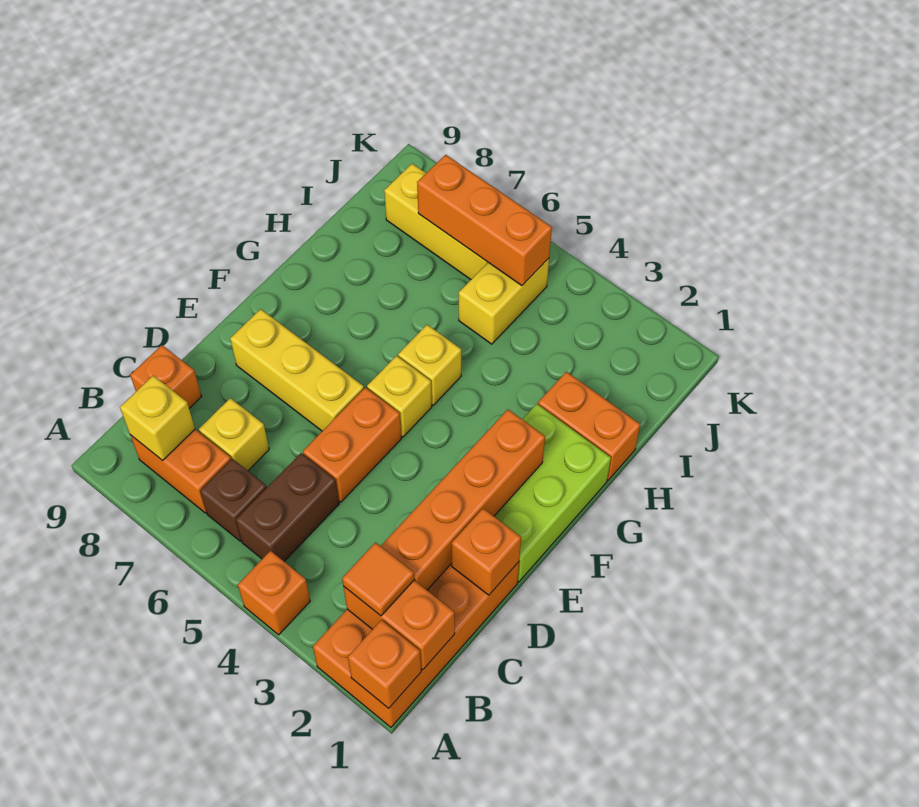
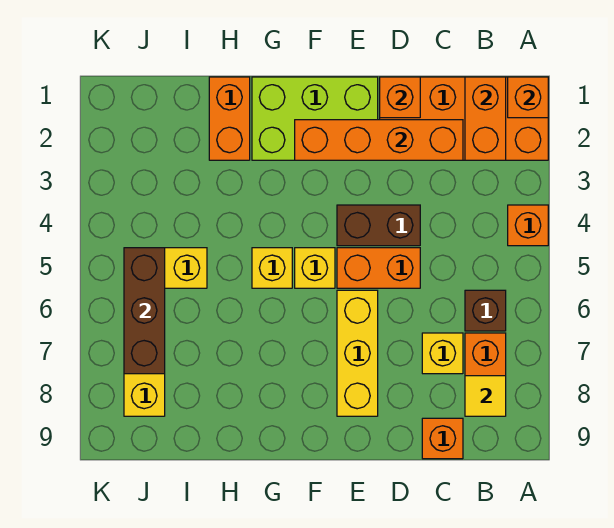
orange tile B2 level 3 -> none
brown brick B5:C5 level 1 -> brown brick D4:E4 level 1
yellow brick B8 level 2 -> yellow tile B8 level 2
orange brick J5:J7 level 2 -> brown brick J5:J7 level 2

